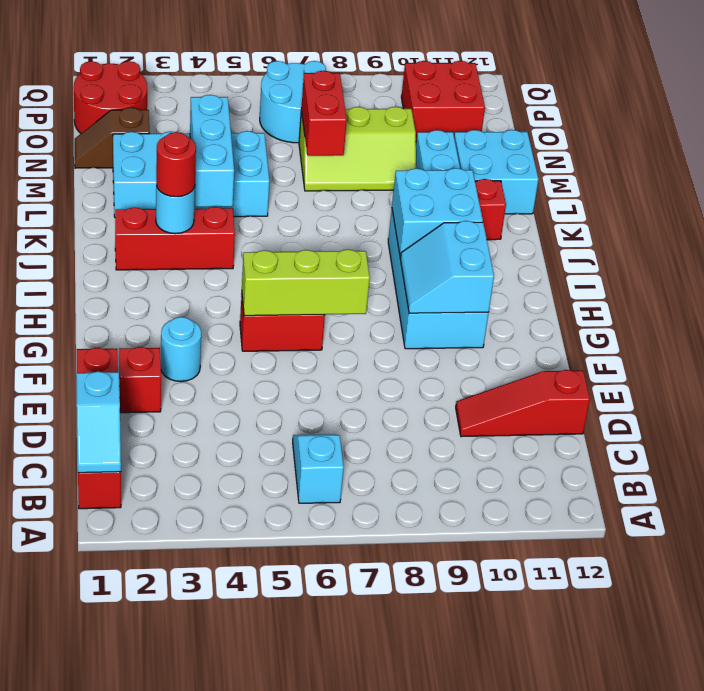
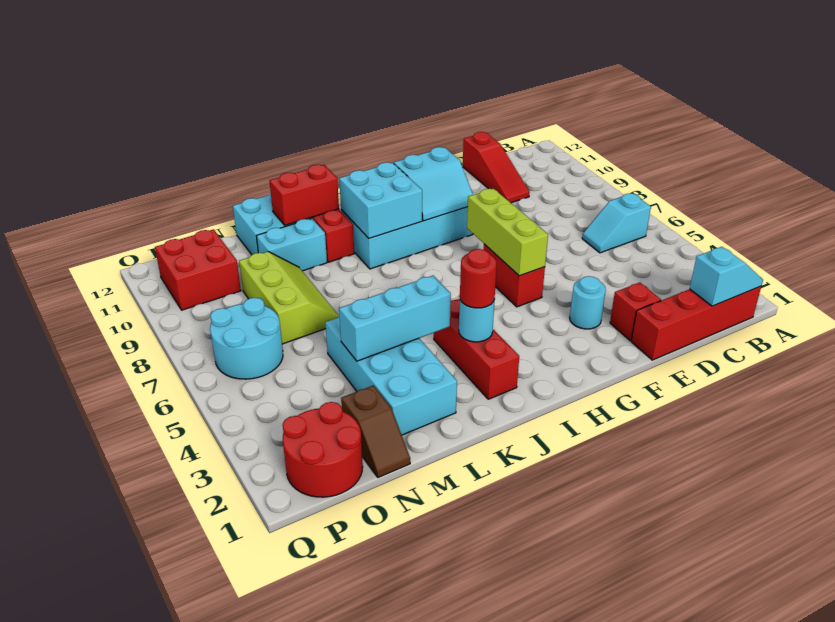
red brick M7:N7 level 2 -> red brick K11:L11 level 2

